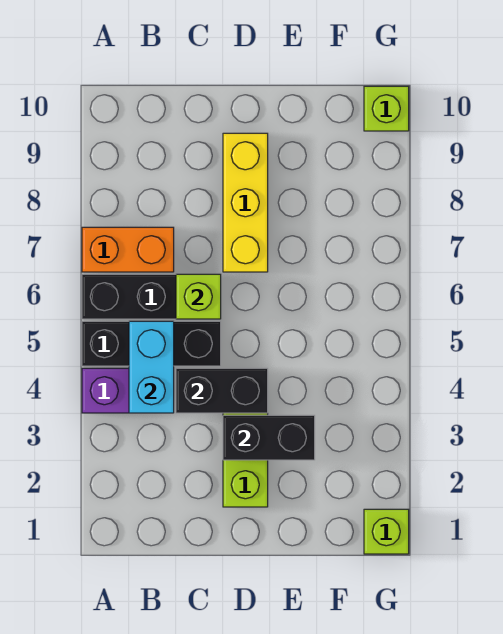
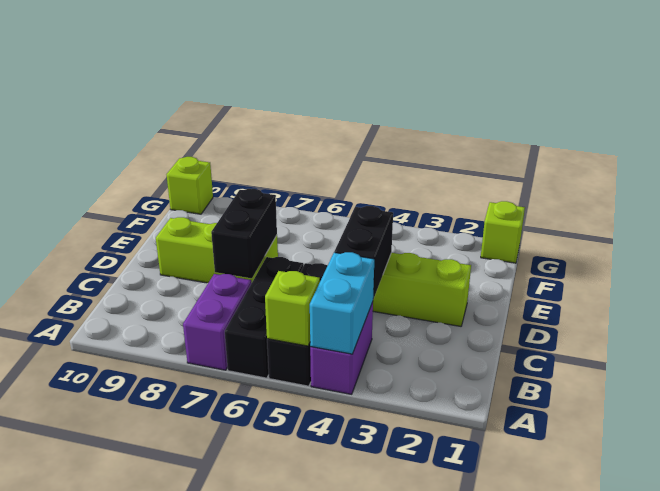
orange brick A7:B7 level 1 -> purple brick A7:B7 level 1
cyan brick B4:B5 level 2 -> cyan brick A4:B4 level 2
lime brick C6 level 2 -> lime brick A5 level 2
black brick D3:E3 level 2 -> black brick C7:D7 level 2
yellow brick D7:D9 level 1 -> lime brick D7:D9 level 1

